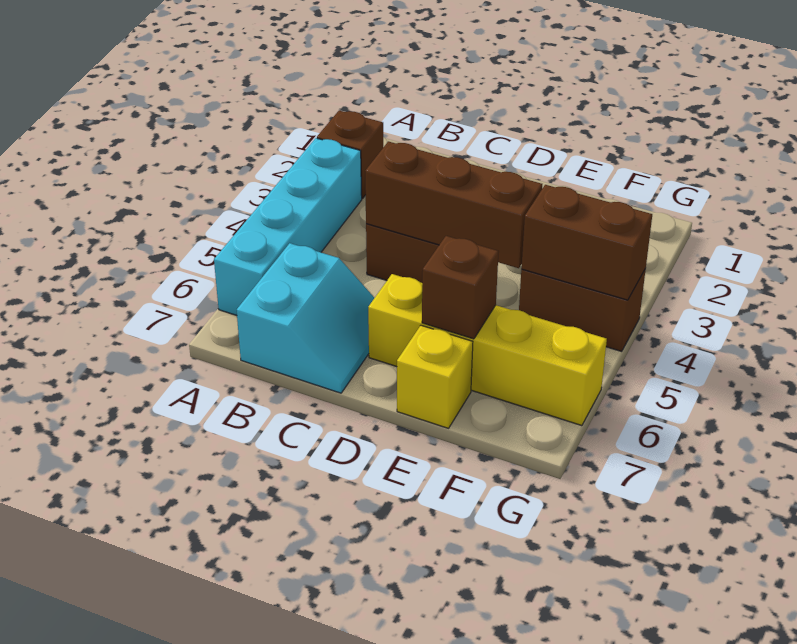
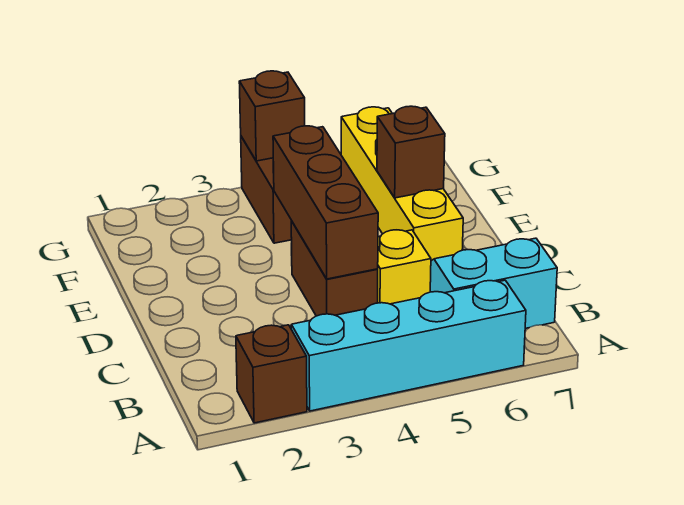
yellow brick E7 level 1 -> yellow brick C5 level 1
brown brick F4:G4 level 2 -> brown brick G4 level 2

